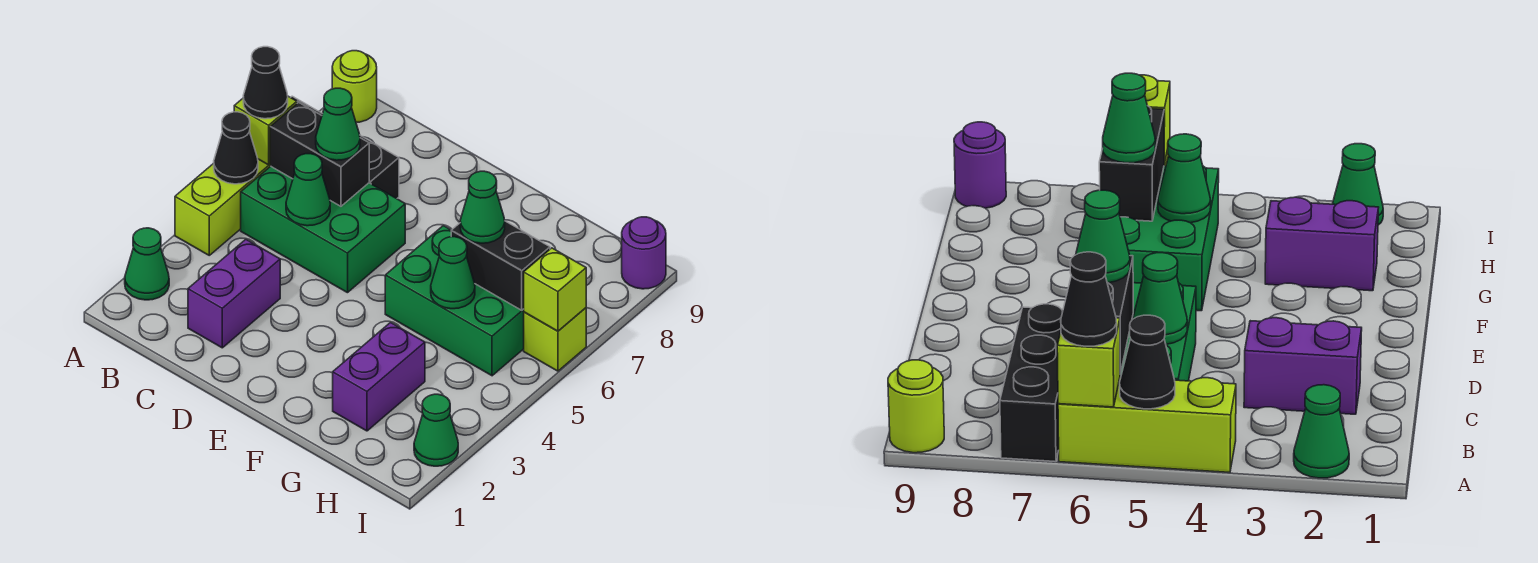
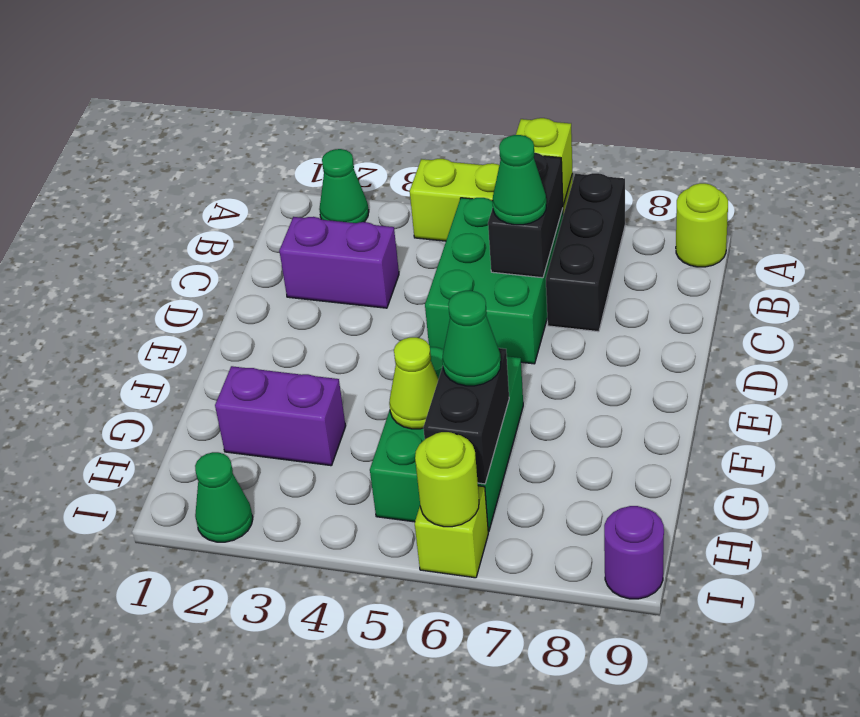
black cone A5 level 2 -> none
black cone A6 level 3 -> none
green cone C5 level 2 -> none
green cone G5 level 2 -> lime cone G5 level 2
lime brick I6 level 2 -> lime round brick I6 level 2

